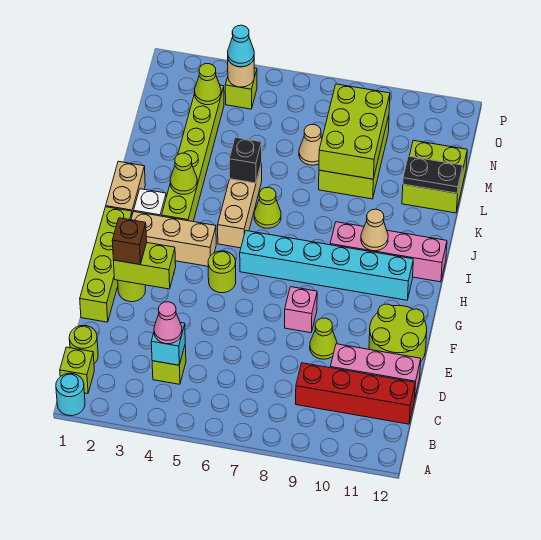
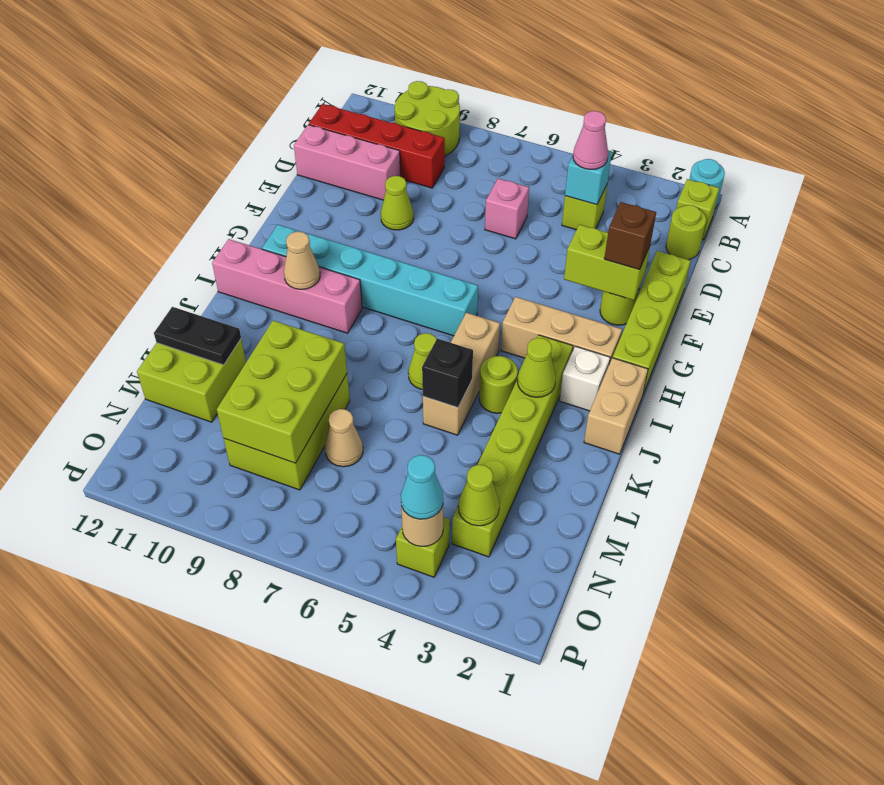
lime round brick E11:F12 level 1 -> lime round brick A9:B10 level 1
pink brick F8 level 1 -> pink brick D6 level 1
lime round brick G5 level 1 -> lime round brick J4 level 1

